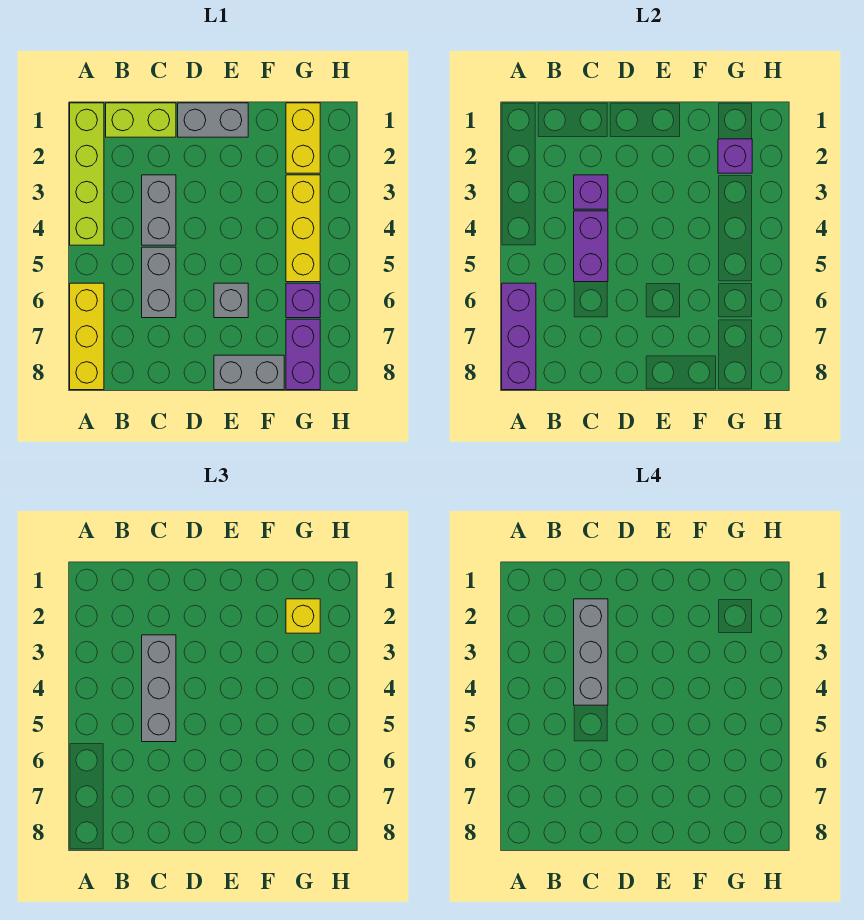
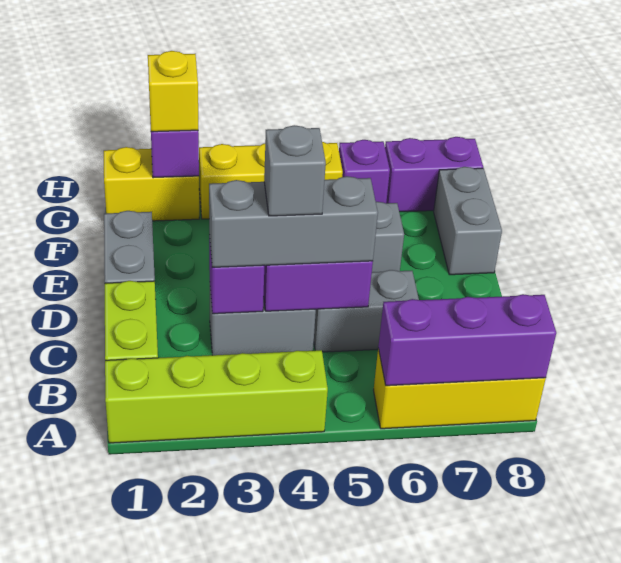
grey brick C2:C4 level 4 -> grey brick C4 level 4

